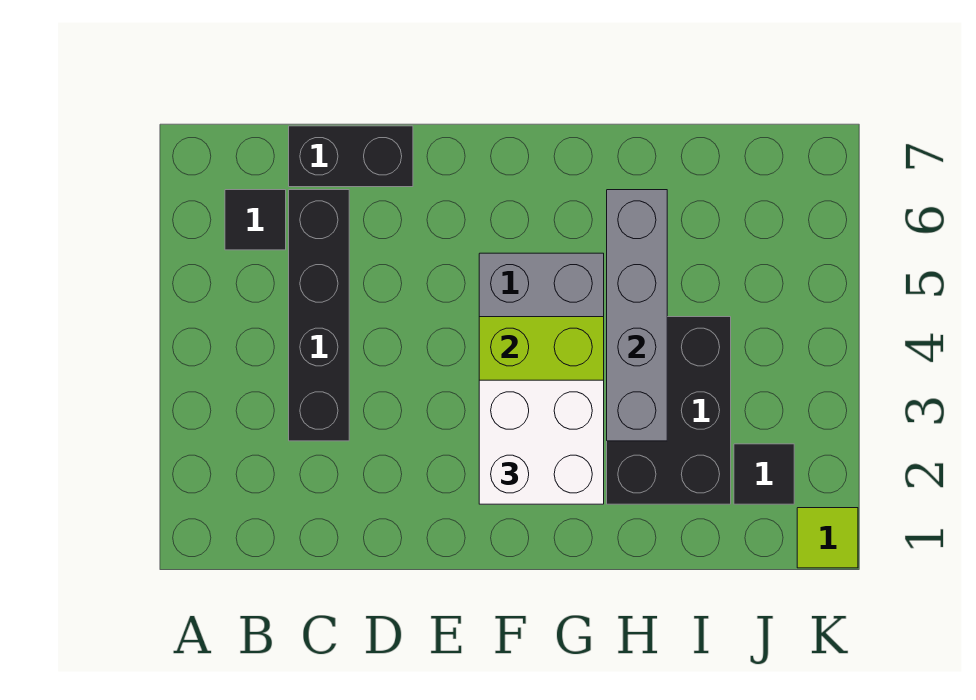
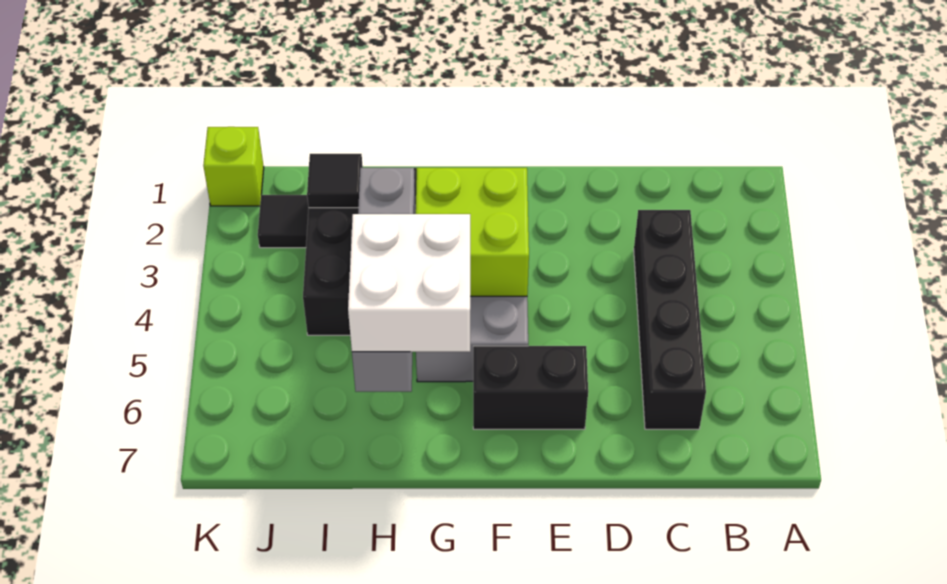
black tile B6 level 1 -> black tile I2 level 2
black brick C7:D7 level 1 -> black brick E6:F6 level 1
white brick F2:G3 level 3 -> white brick G5:H6 level 3
lime tile K1 level 1 -> lime brick K1 level 1

